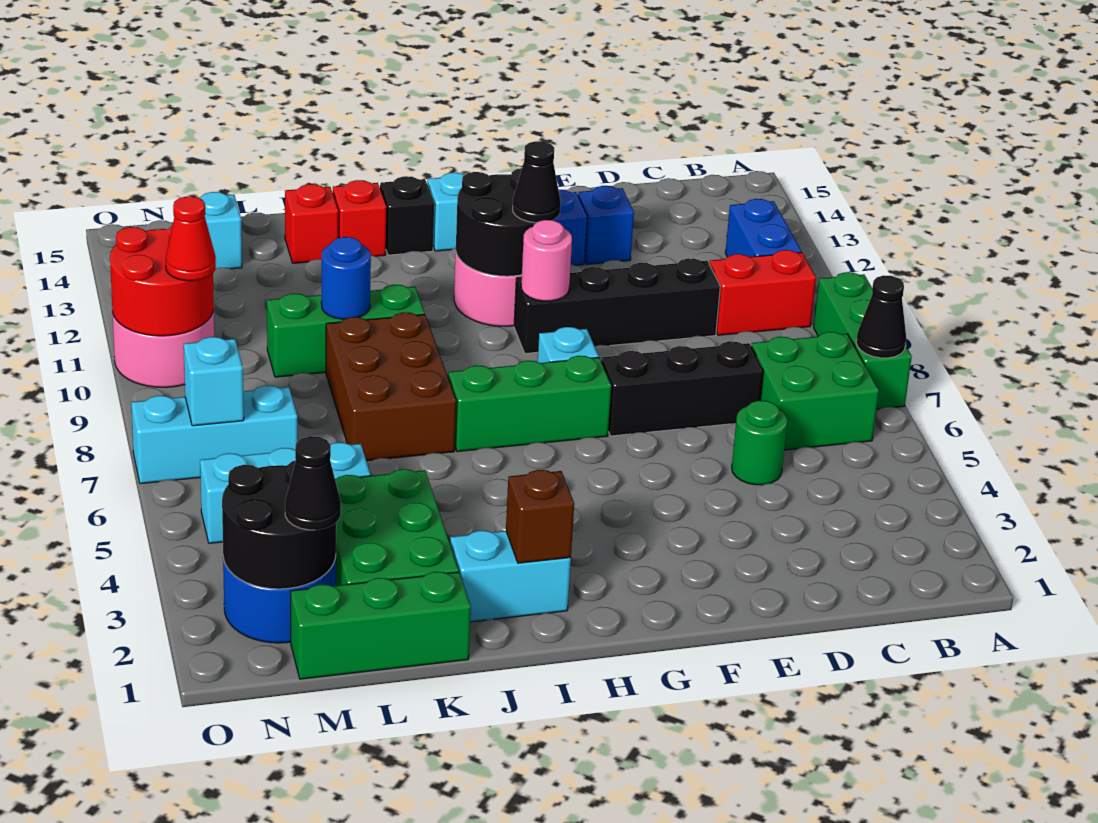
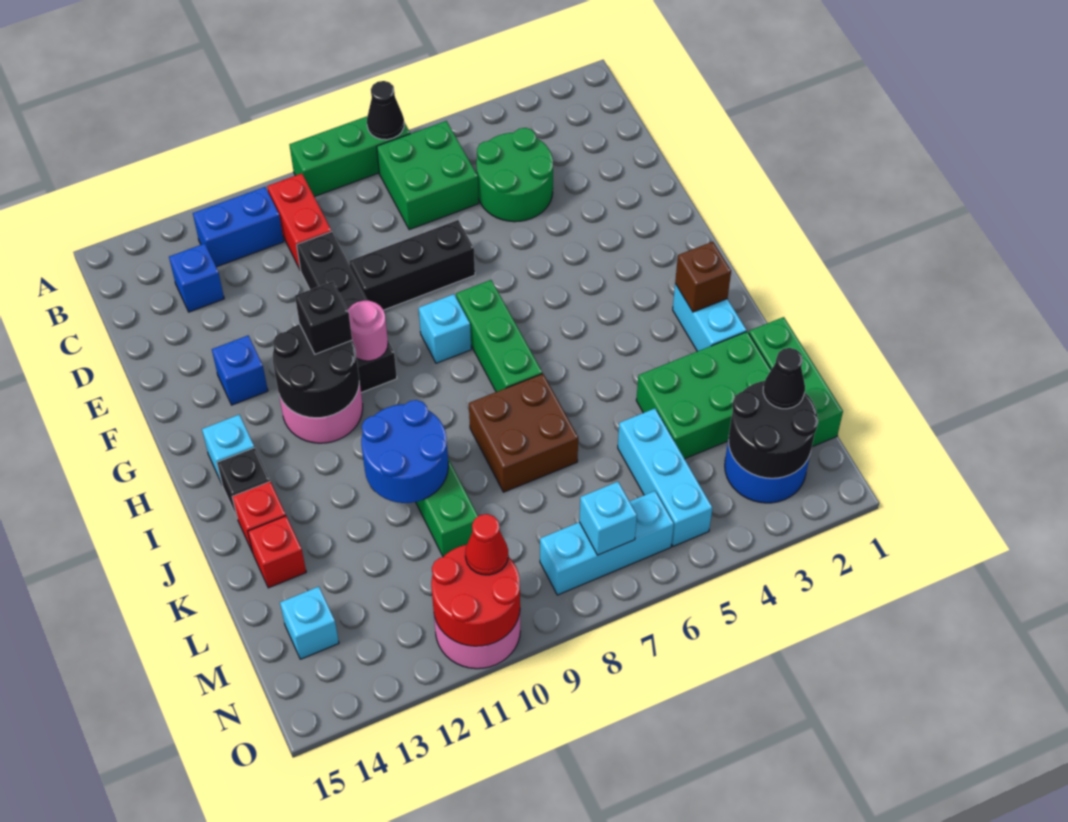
green round brick D5 level 1 -> green round brick C4:D5 level 1
black brick D7:F7 level 1 -> black brick E7:E9 level 1
blue brick E13 level 1 -> blue brick C13 level 1
black cone G11 level 3 -> black brick G11 level 3
brown brick J7:K9 level 1 -> brown brick J7:K8 level 1
blue round brick K10 level 2 -> blue round brick J10:K11 level 2
cyan brick M7:O7 level 1 -> cyan brick N6:N8 level 1

